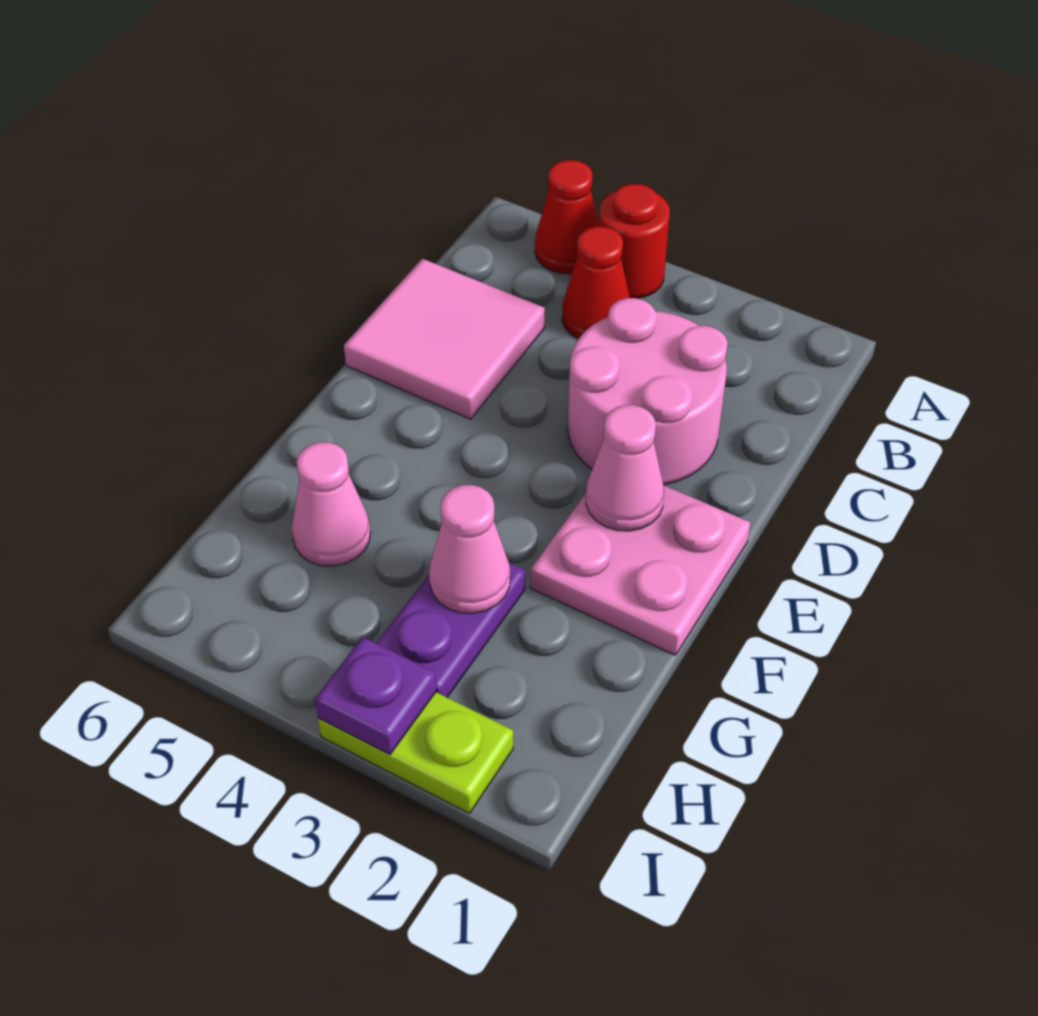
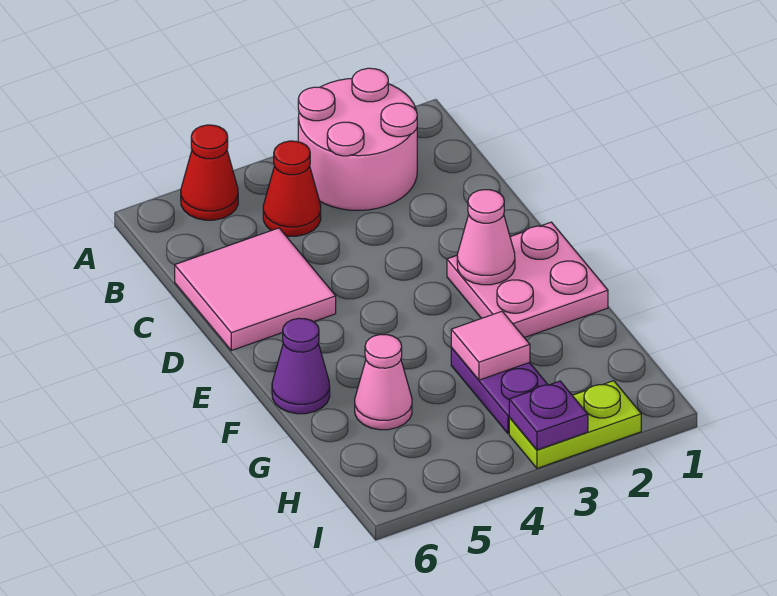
red round brick A4 level 1 -> none
pink round brick C2:D3 level 1 -> pink round brick A2:B3 level 1
none -> purple cone F6 level 1
pink cone G3 level 2 -> pink tile G3 level 2

